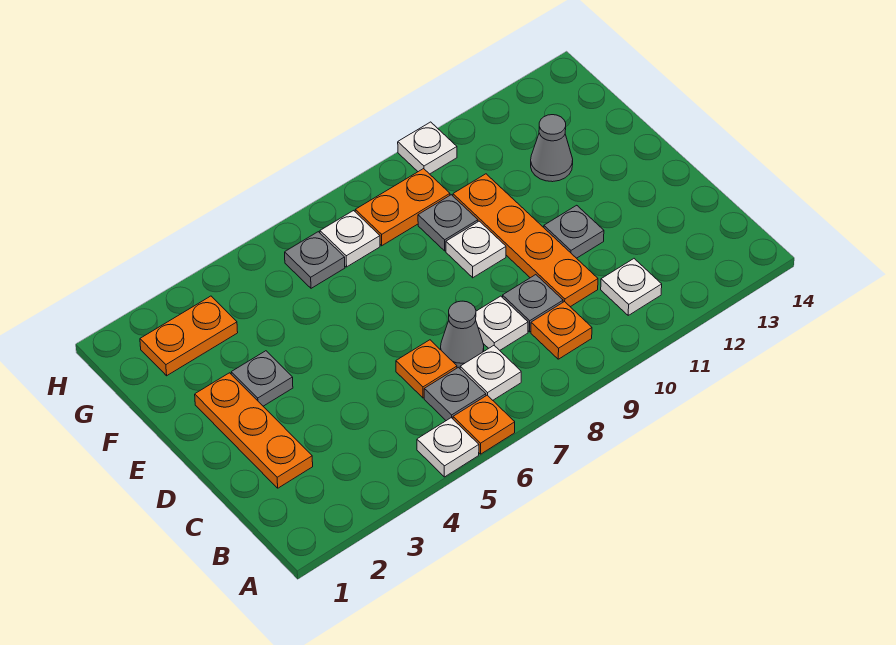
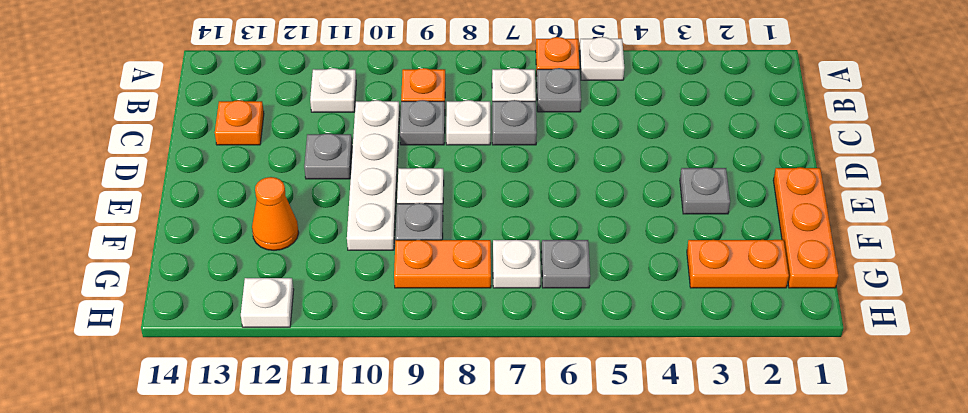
orange plate C2:E2 level 1 -> orange plate E1:G1 level 1
orange plate C6 level 1 -> orange plate C13 level 1
grey cone C7 level 1 -> grey plate C7 level 1
orange plate C10:F10 level 1 -> white plate C10:F10 level 1
grey cone F12 level 1 -> orange cone F12 level 1
white plate H10 level 1 -> white plate H12 level 1

